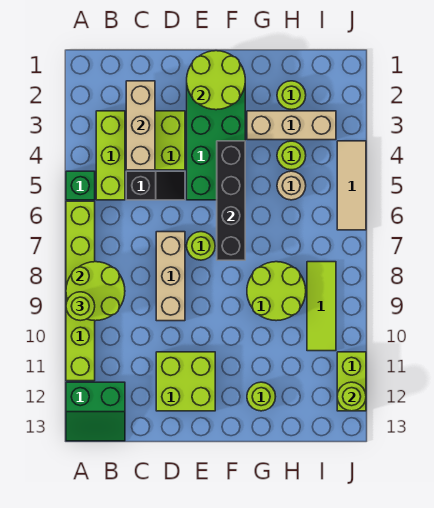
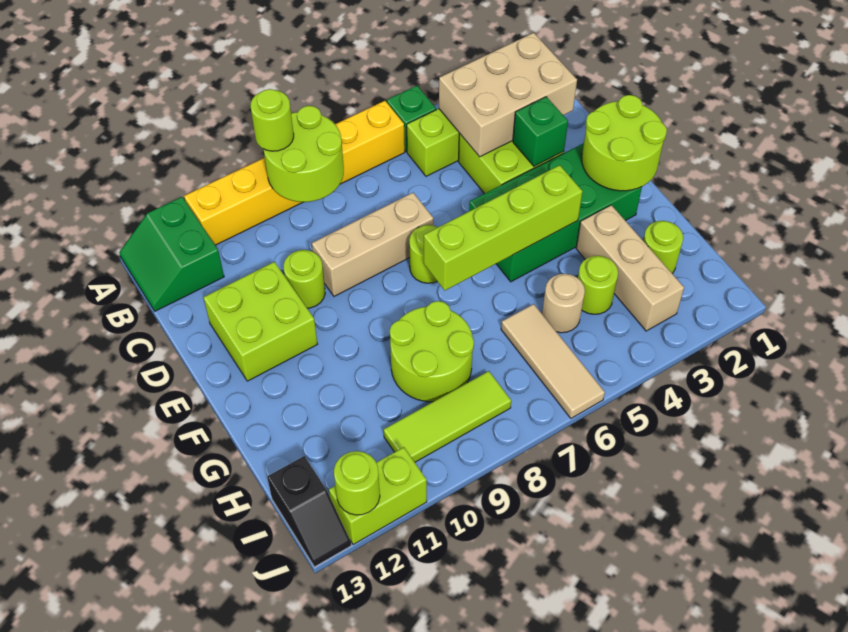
lime brick A6:A11 level 1 -> yellow brick A6:A11 level 1
tan brick C2:C4 level 2 -> tan brick B2:C4 level 2
black slope C5:D5 level 1 top C -> black slope I13:J13 level 1 top I
none -> green brick D3 level 2
black brick F4:F7 level 2 -> lime brick F4:F7 level 2
lime round brick G12 level 1 -> lime round brick D10 level 1
tan tile J4:J6 level 1 -> tan tile H6:J6 level 1

